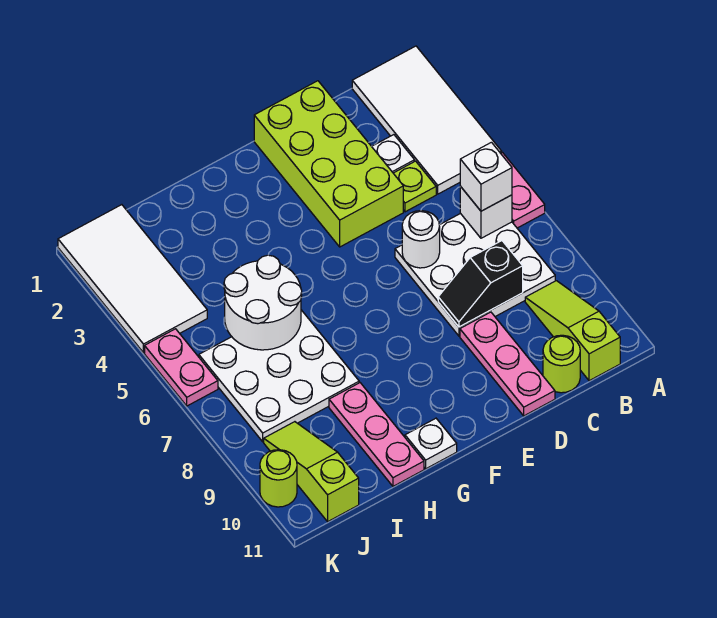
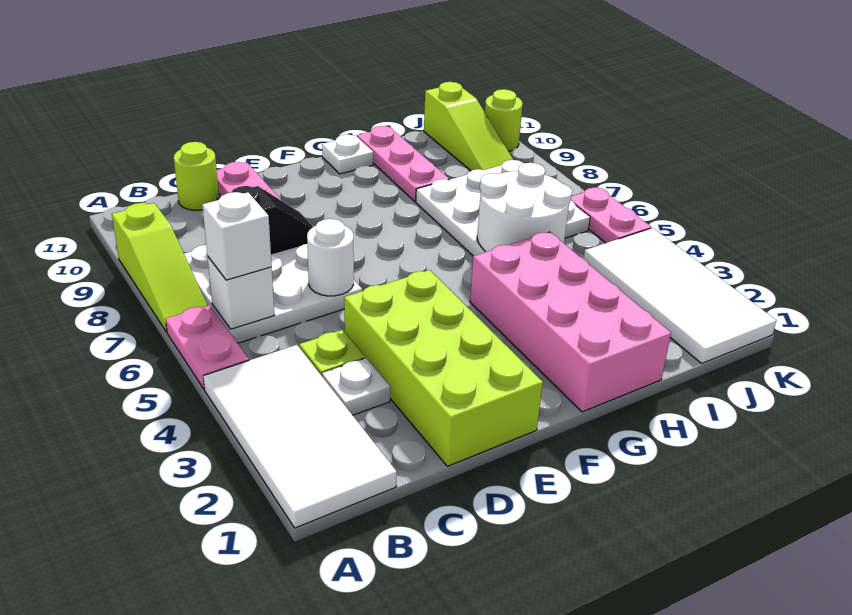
lime slope B9:B11 level 1 top 11 -> lime slope A7:A9 level 1 top 9
none -> pink brick G1:H4 level 1

